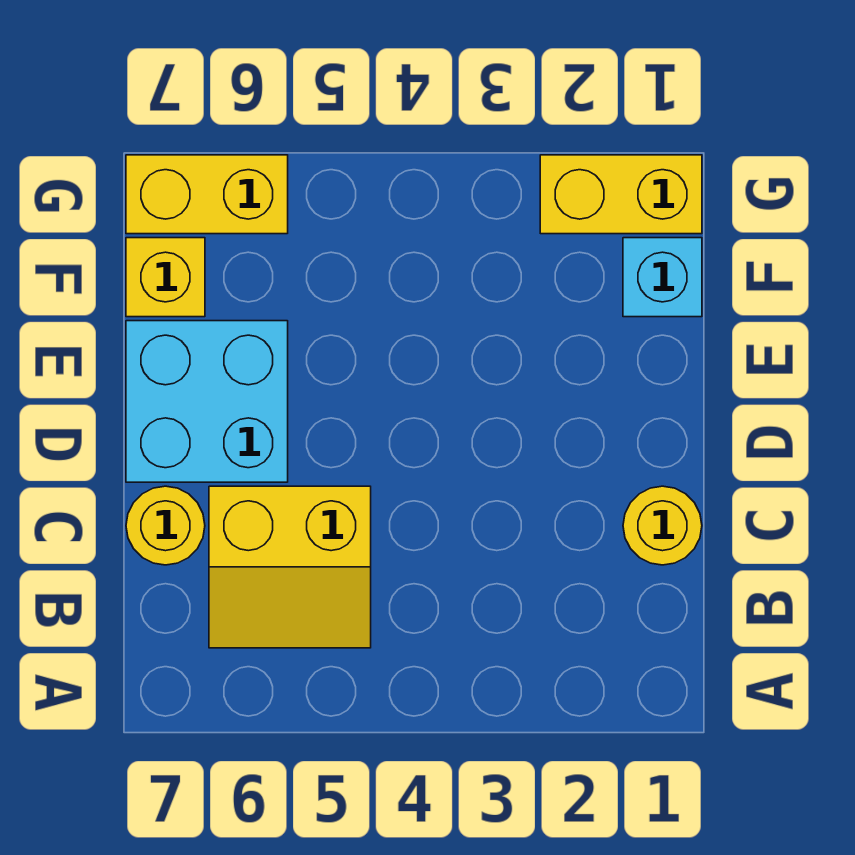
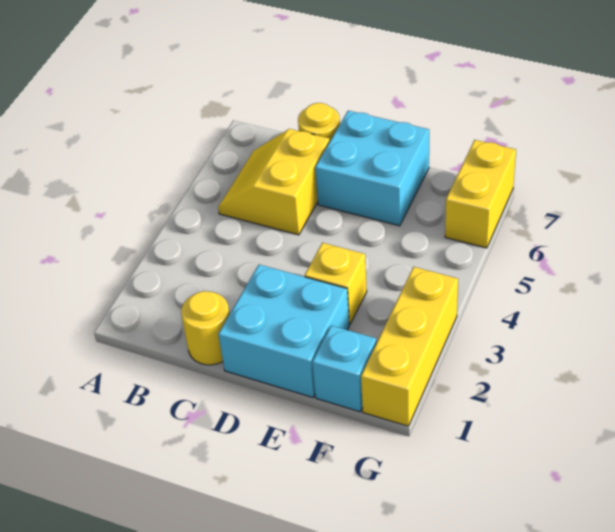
none -> cyan brick D1:E2 level 1
yellow brick F7 level 1 -> yellow brick E3 level 1
yellow brick G1:G2 level 1 -> yellow brick G1:G3 level 1

